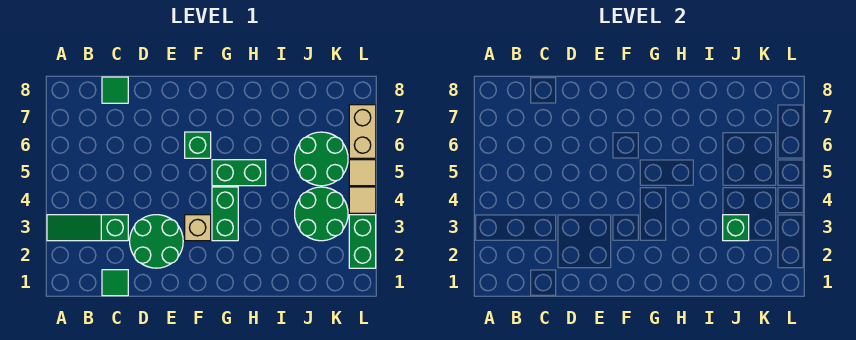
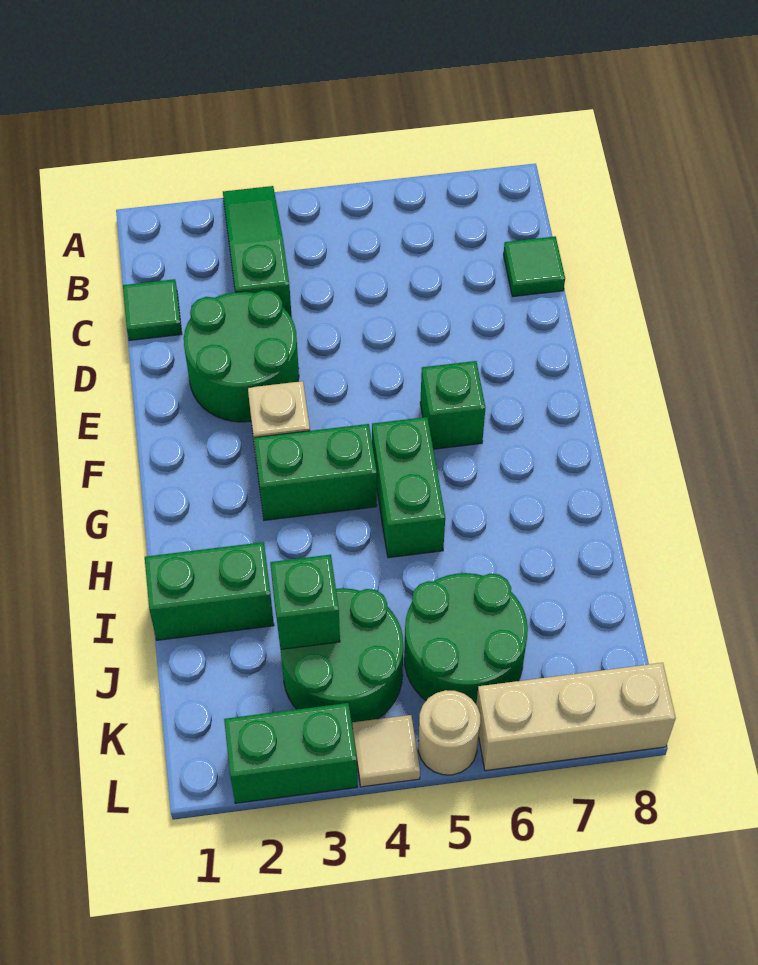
none -> green brick I1:I2 level 1
tan tile L5 level 1 -> tan round brick L5 level 1
tan brick L6:L7 level 1 -> tan brick L6:L8 level 1

